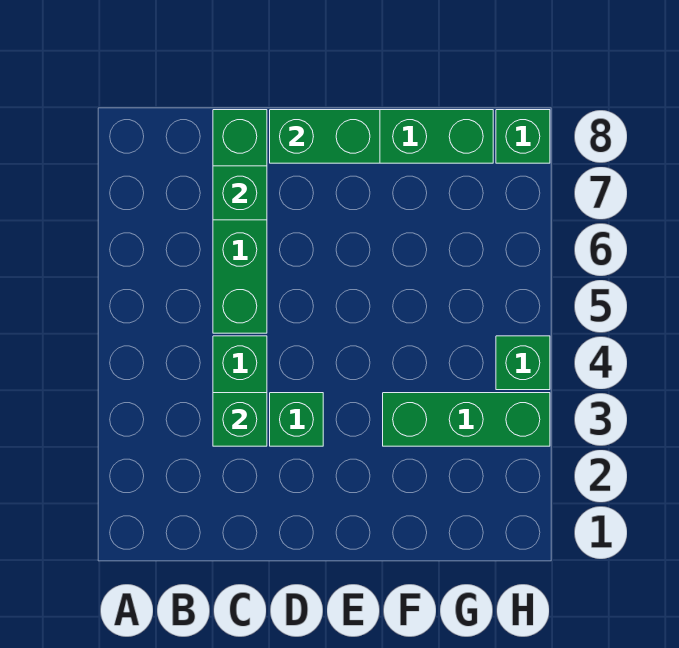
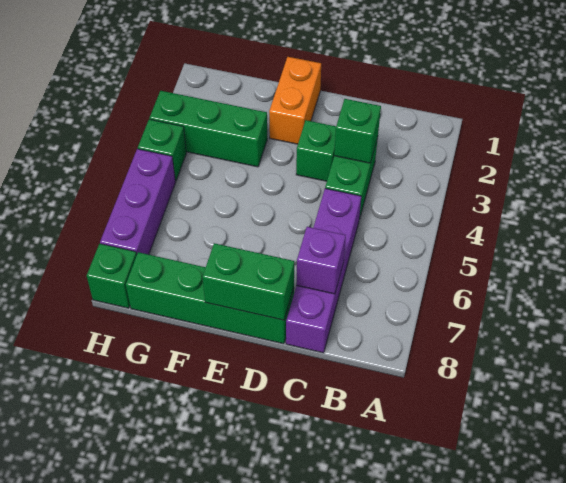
green brick C5:C8 level 1 -> purple brick C5:C8 level 1
green brick C7 level 2 -> purple brick C7 level 2
none -> orange brick E1:E2 level 1
none -> purple brick H5:H7 level 1

